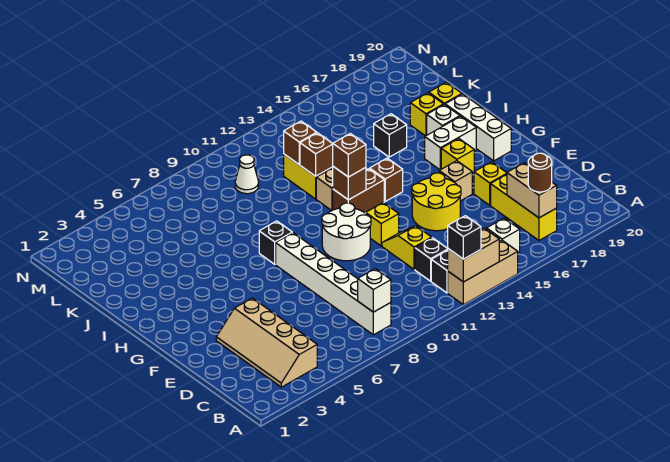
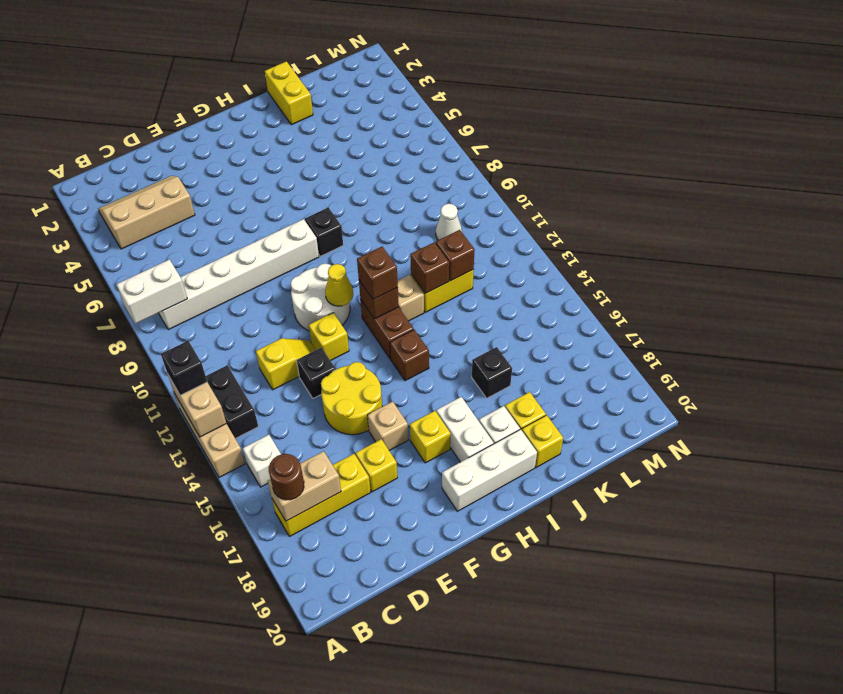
tan slope B3:E4 level 1 top 4 -> tan slope B3:D4 level 1 top 4
white brick B8 level 2 -> white brick A8:B8 level 2
black brick C12 level 1 -> black brick E13 level 1
none -> yellow cone G11 level 2
none -> yellow brick J1:J2 level 1

